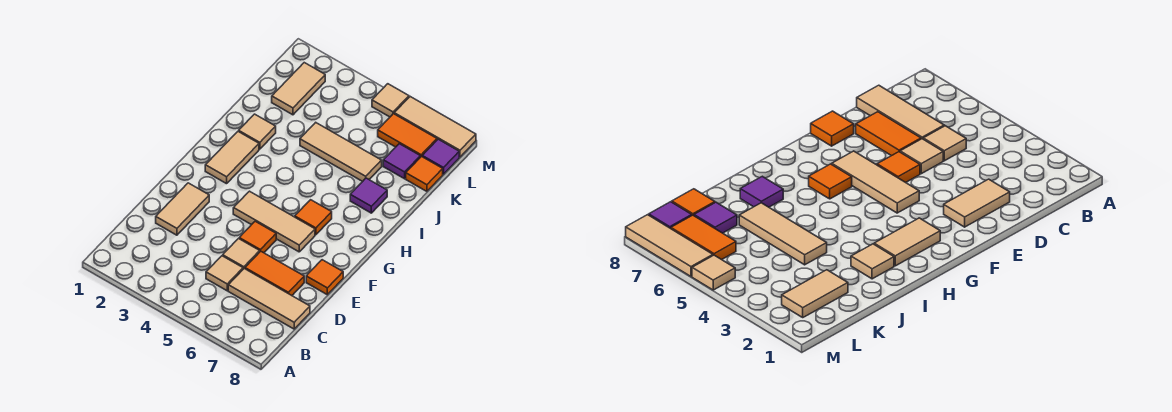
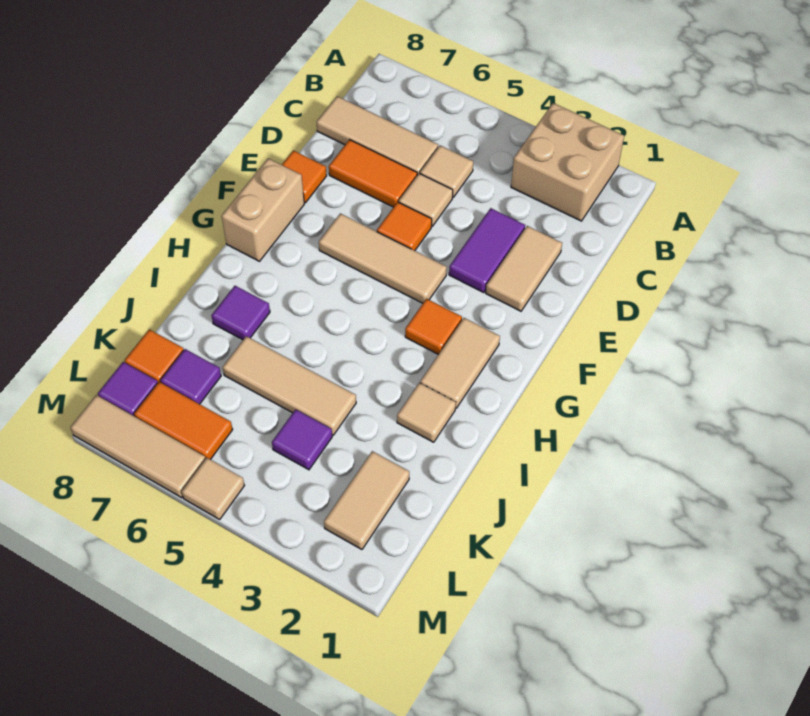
none -> tan brick A2:B3 level 1
none -> purple tile D3:E3 level 1
none -> tan brick F8:G8 level 1
orange tile G6 level 1 -> orange tile G3 level 1
none -> purple tile K4 level 1

